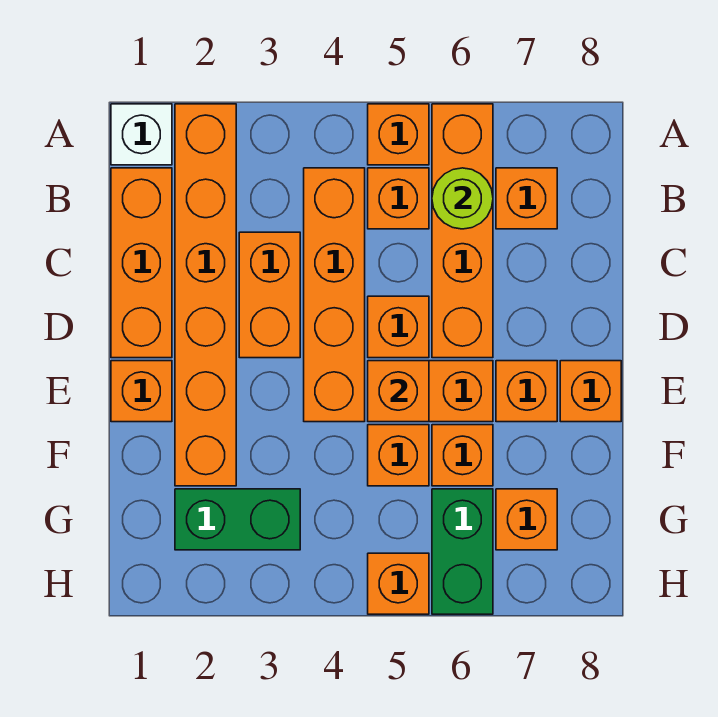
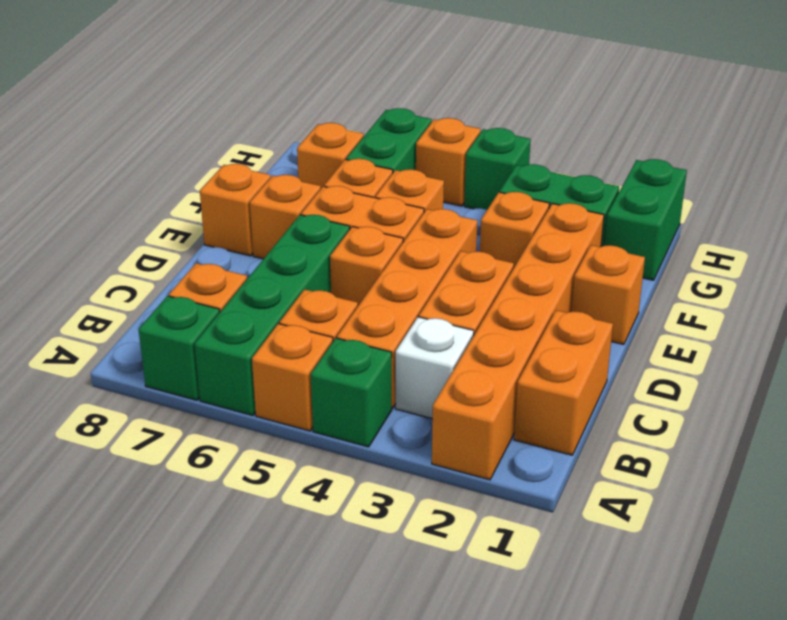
white brick A1 level 1 -> white brick B3 level 1
none -> green brick A4 level 1
orange brick A6:D6 level 1 -> green brick A6:D6 level 1
none -> green brick A7 level 1
orange brick B1:D1 level 1 -> orange brick B1:C1 level 1
lime round brick B6 level 2 -> none
orange brick E5 level 2 -> orange brick F3 level 1
none -> green brick G1:H1 level 1
none -> green brick H4 level 1

